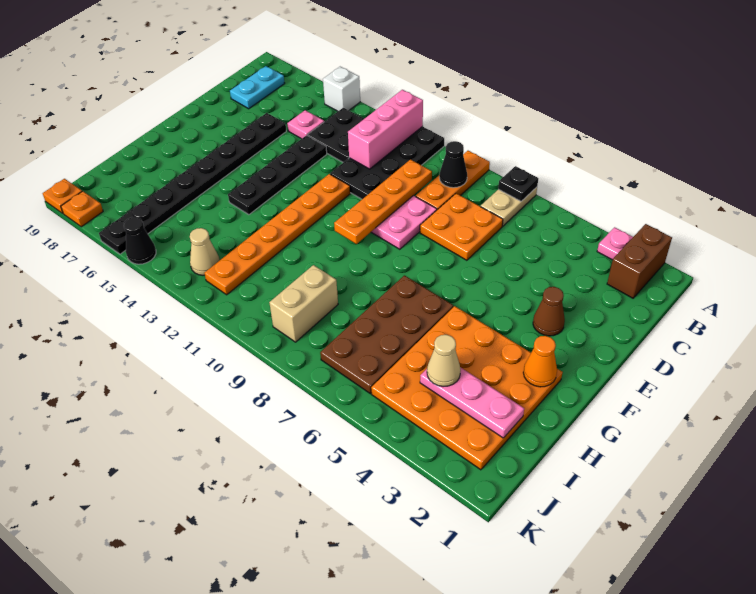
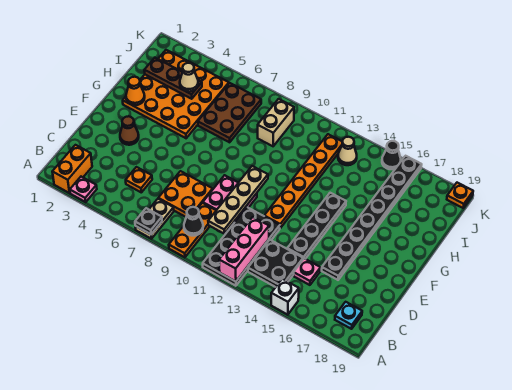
brown brick A2:B2 level 1 -> orange brick A2:B2 level 1
cyan plate B18:C18 level 1 -> cyan plate B18 level 1
orange plate C10:F10 level 2 -> tan plate C10:F10 level 2
brown plate G6:J7 level 1 -> brown plate H6:J7 level 1
pink plate I2:I4 level 2 -> brown plate I2:I4 level 2
orange plate K18 level 1 -> orange plate C5 level 1

